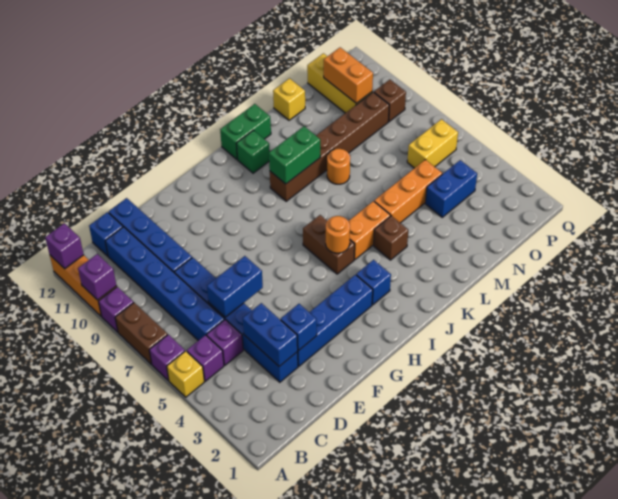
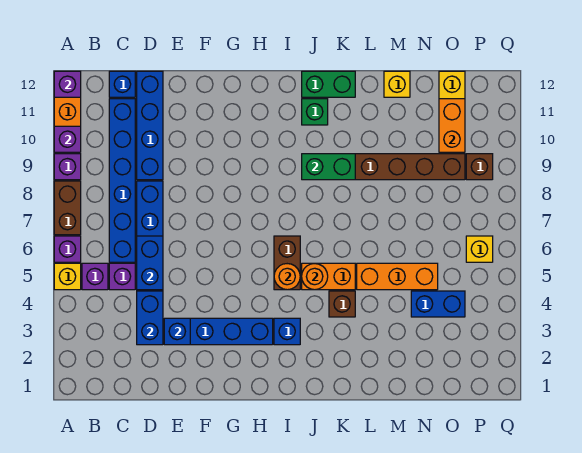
blue brick D6:E6 level 2 -> blue brick D5:D6 level 2
orange round brick L8 level 1 -> orange round brick J5 level 2
yellow brick O6:P6 level 1 -> yellow brick P6 level 1

